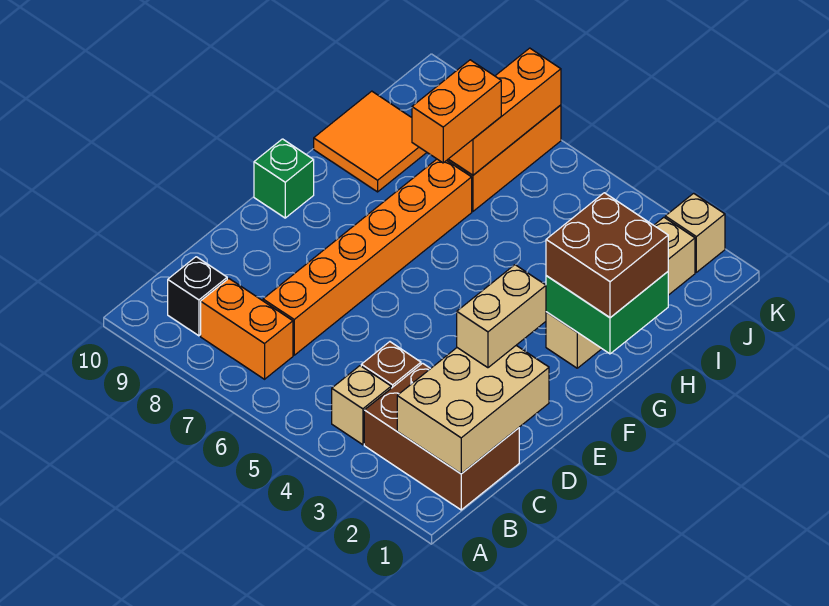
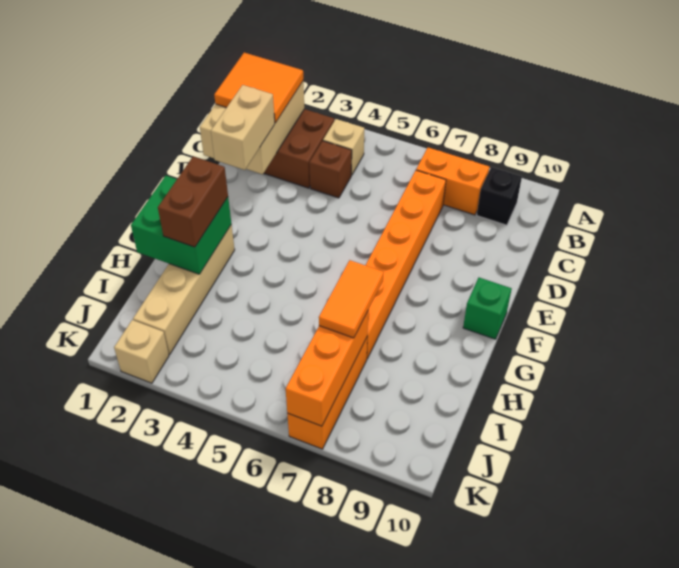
brown brick G1:H2 level 3 -> brown brick G2:H2 level 3
orange brick H7:I7 level 3 -> orange tile H7:I7 level 3
orange tile H9:I10 level 1 -> orange tile B1:C2 level 3

